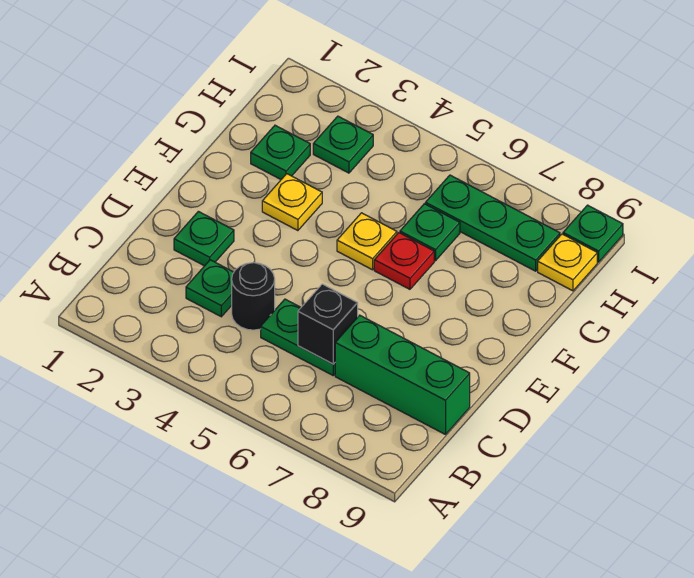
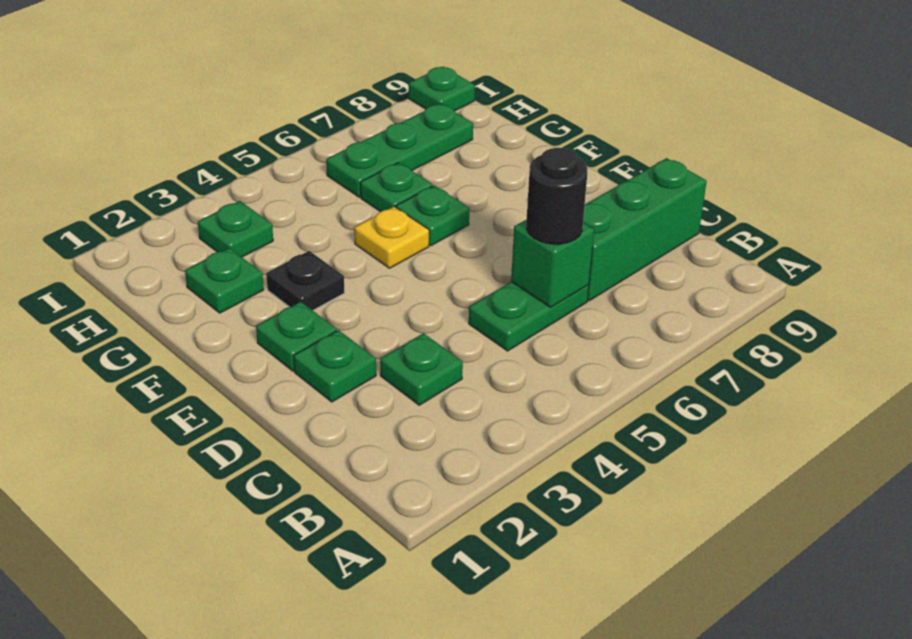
black round brick C4 level 1 -> black round brick C6 level 3
black brick C6 level 2 -> green brick C6 level 2
none -> green plate E2 level 1
yellow plate F3 level 1 -> black plate F3 level 1
red plate F6 level 1 -> green plate F6 level 1
yellow plate H9 level 1 -> none

